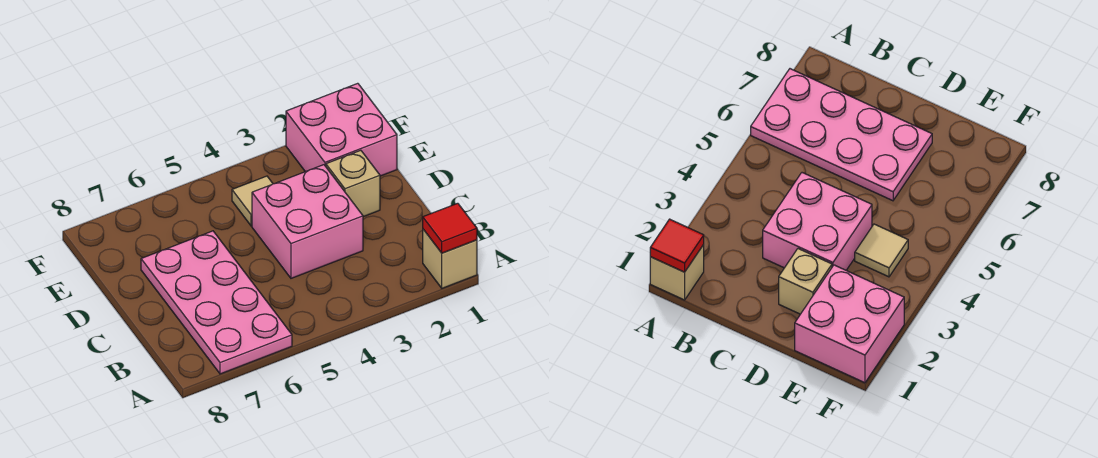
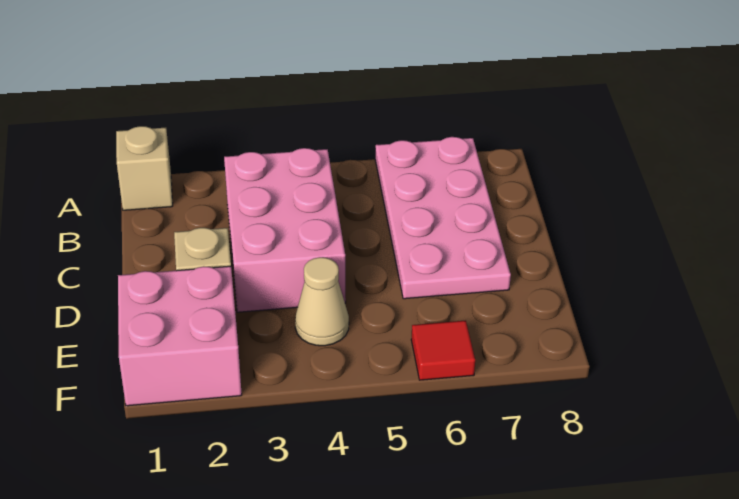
red tile A1 level 2 -> red tile F6 level 1
pink brick C3:D4 level 1 -> pink brick B3:D4 level 1
tan tile E4 level 1 -> tan cone E4 level 1

